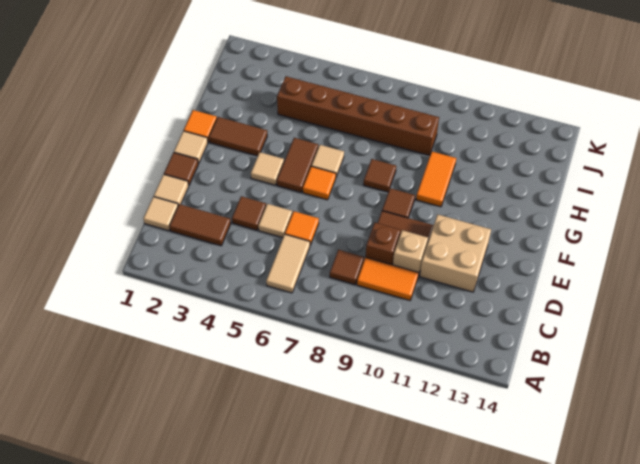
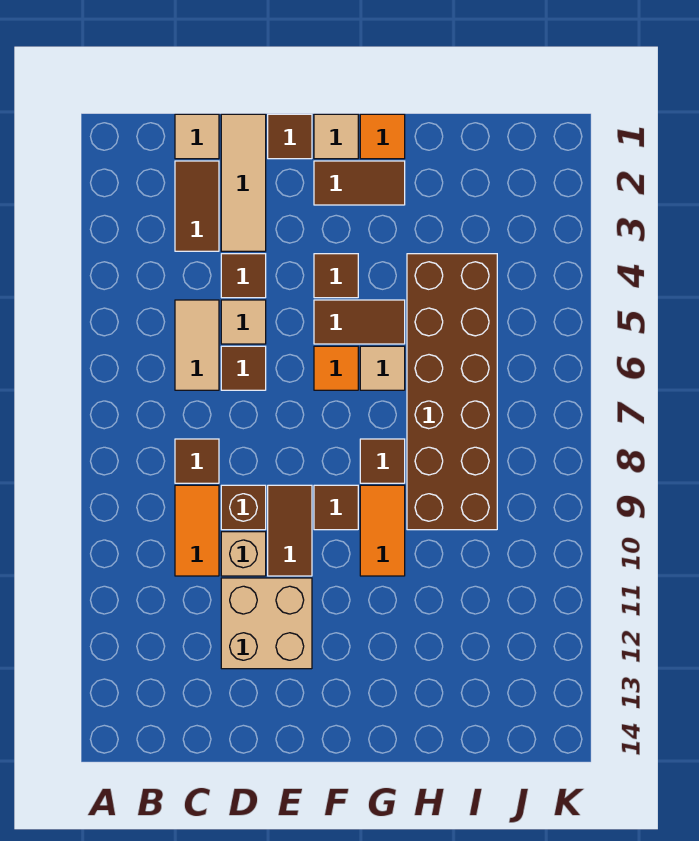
tan tile B6:C6 level 1 -> tan tile C5:C6 level 1
tan tile D1 level 1 -> tan tile D1:D3 level 1
orange tile D6 level 1 -> brown tile D6 level 1
tan tile F4 level 1 -> brown tile F4 level 1
brown tile G2:G3 level 1 -> brown tile F2:G2 level 1
orange tile G10:H10 level 1 -> orange tile G9:G10 level 1
brown brick I4:I9 level 1 -> brown brick H4:I9 level 1

